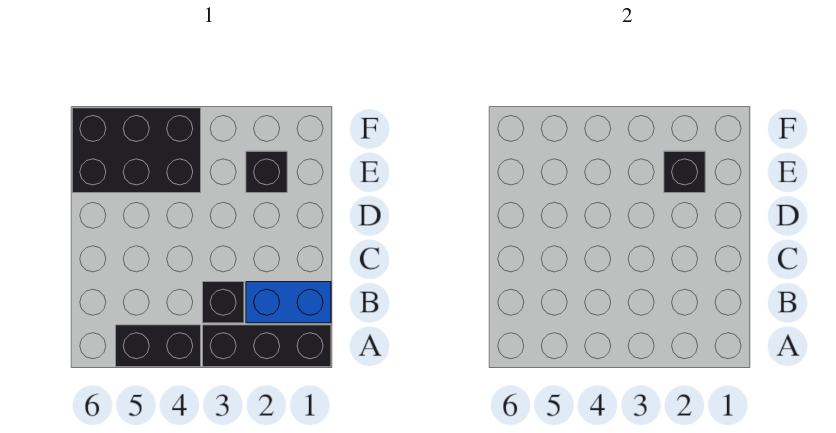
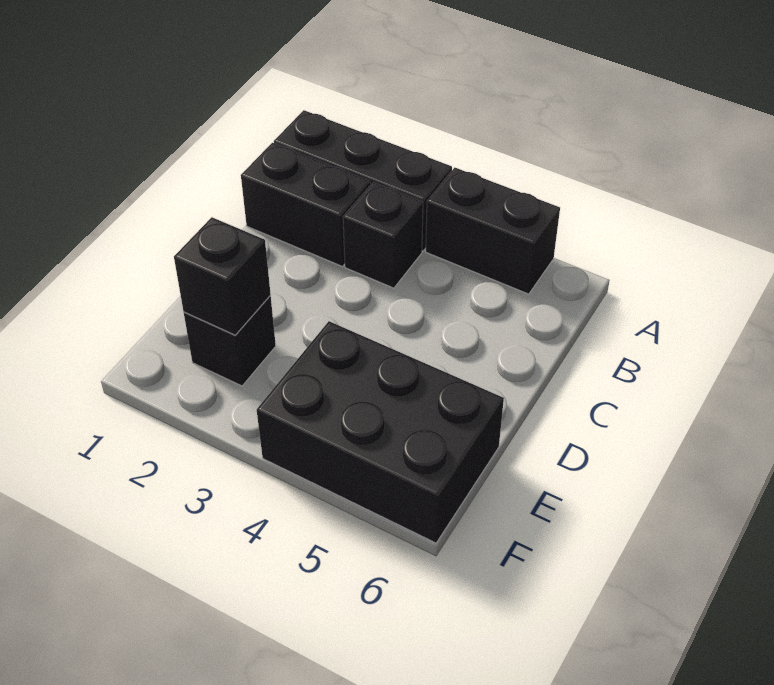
blue brick B1:B2 level 1 -> black brick B1:B2 level 1

